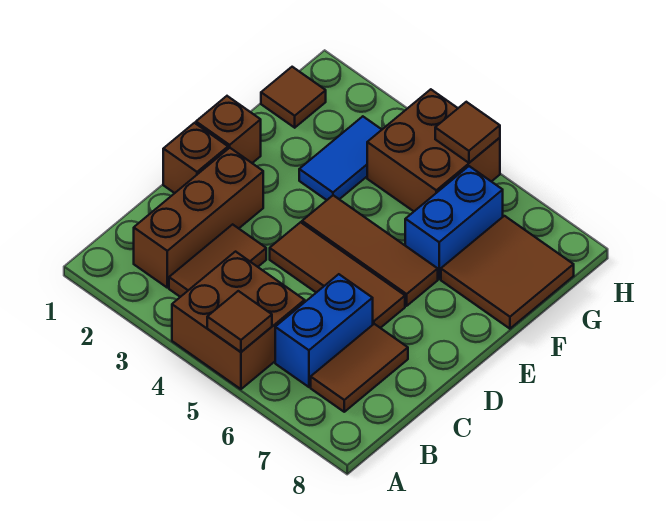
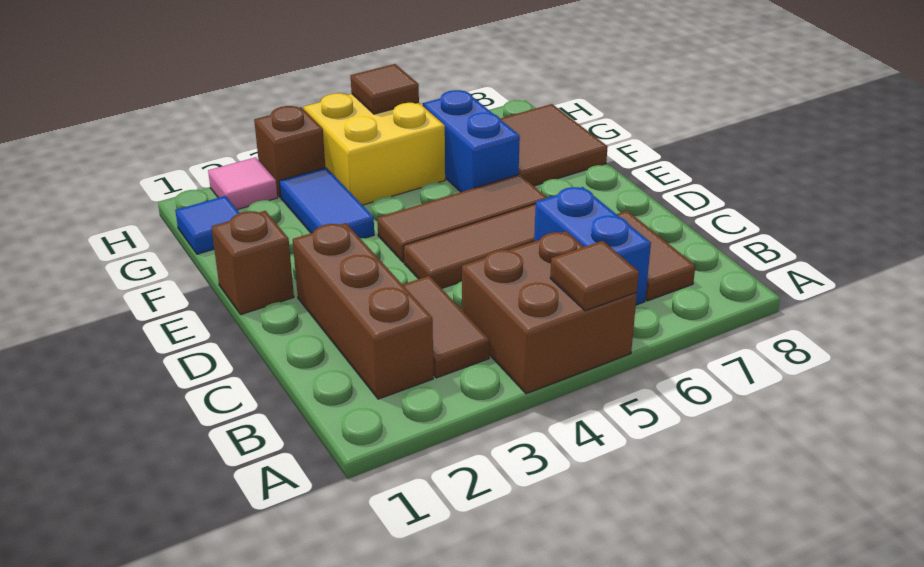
brown brick D1 level 1 -> brown brick H3 level 1
brown tile G1 level 1 -> blue tile G1 level 1
brown brick G4:H5 level 1 -> yellow brick G4:H5 level 1
none -> pink tile H2 level 1

